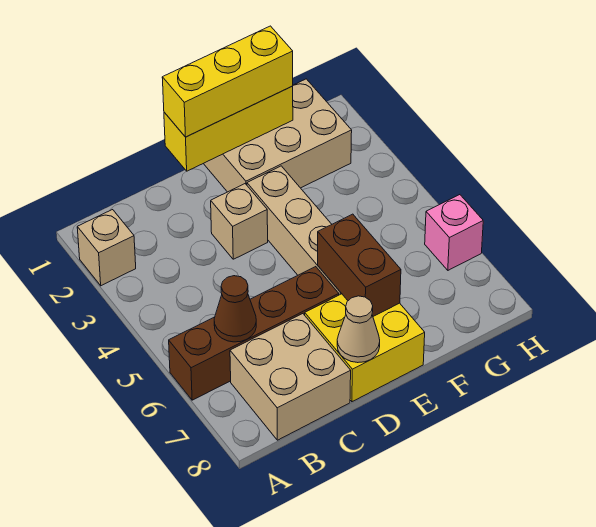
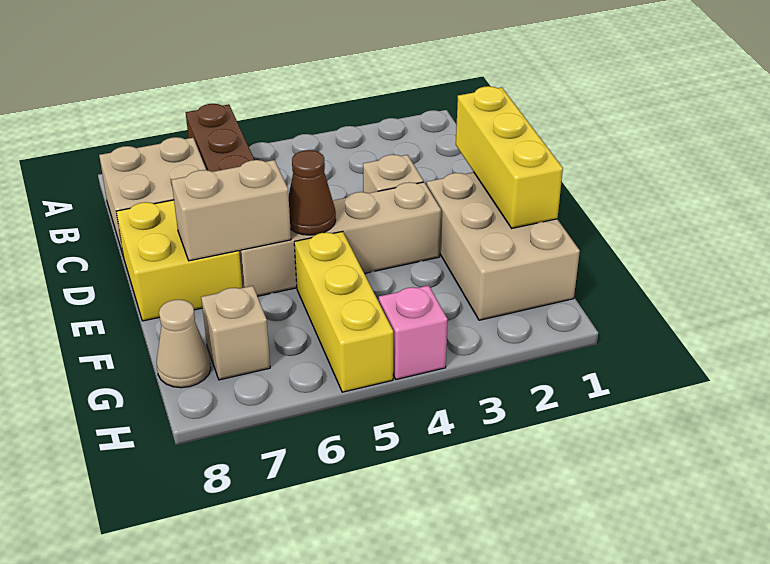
tan brick A2 level 1 -> tan brick G7 level 1
brown cone B6 level 2 -> brown cone E5 level 2
yellow brick D1:F1 level 3 -> yellow brick F5:H5 level 1
tan cone D8 level 2 -> tan cone G8 level 1
brown brick E6:E7 level 2 -> tan brick E6:E7 level 2
pink brick H6 level 1 -> pink brick H4 level 1

